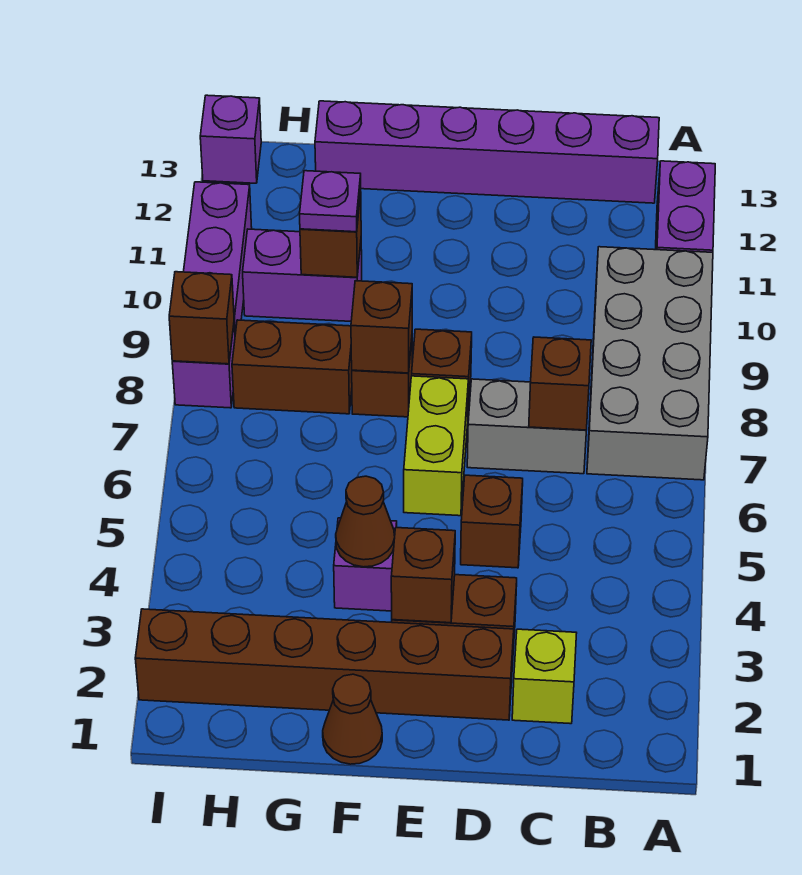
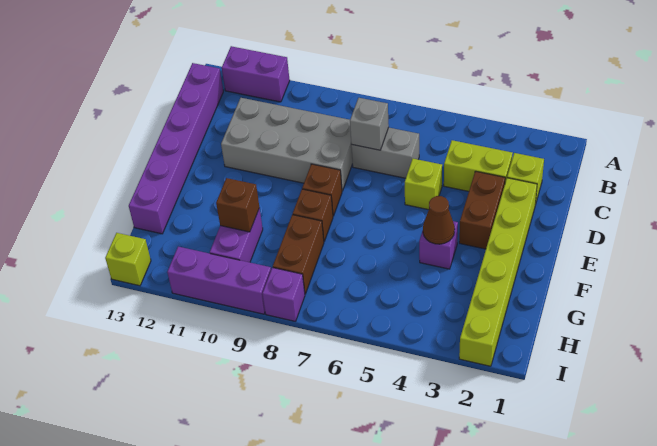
grey brick A7:B10 level 1 -> grey brick C8:D11 level 1
grey brick C7:D7 level 1 -> grey brick C6:C7 level 1
brown brick C7 level 2 -> grey brick C7 level 2
brown brick D2:I2 level 1 -> lime brick D2:I2 level 1
brown brick D5 level 1 -> lime brick D5 level 1
brown brick E3 level 2 -> none
lime brick E6:E7 level 1 -> lime brick C3:C4 level 1
brown cone F1 level 1 -> none
brown brick F8 level 2 -> none
purple plate G10 level 3 -> none
brown brick I8 level 2 -> none
purple brick I13 level 1 -> lime brick I13 level 1

